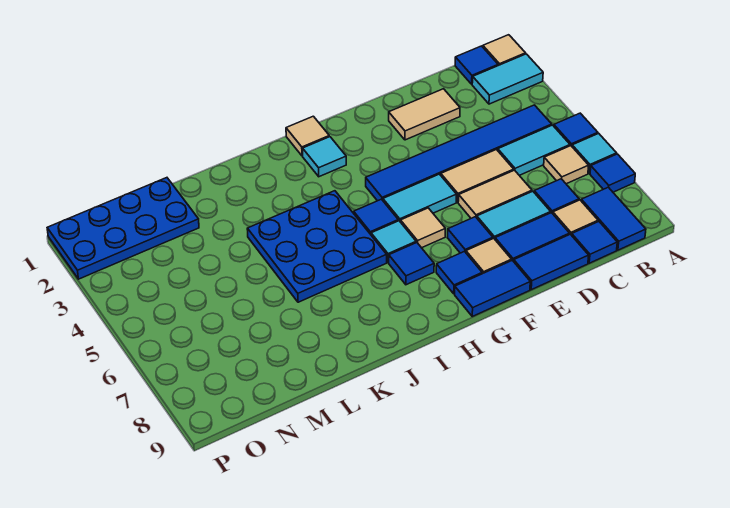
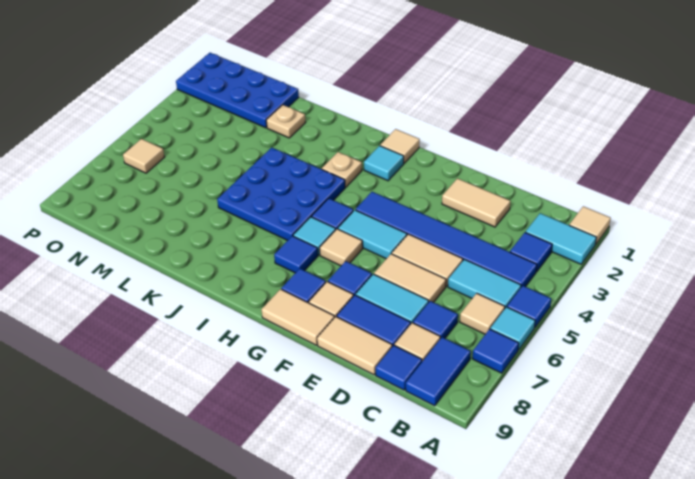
blue tile B1 level 1 -> blue tile B3 level 1
blue tile D9:E9 level 1 -> tan tile D9:E9 level 1
blue tile F9:G9 level 1 -> tan tile F9:G9 level 1
none -> tan plate I3 level 1
none -> tan plate L2 level 1
none -> tan tile O6 level 1

